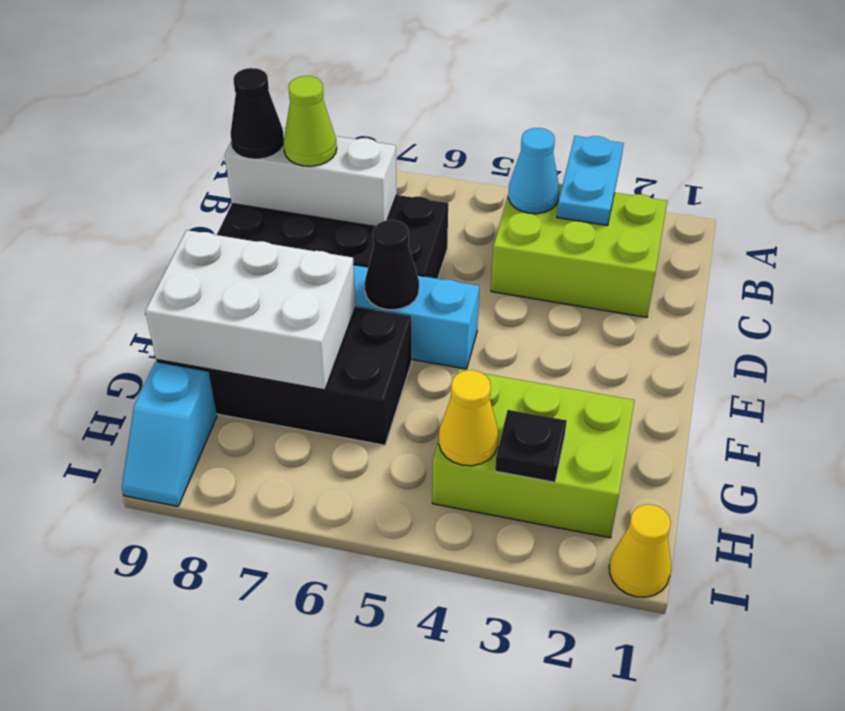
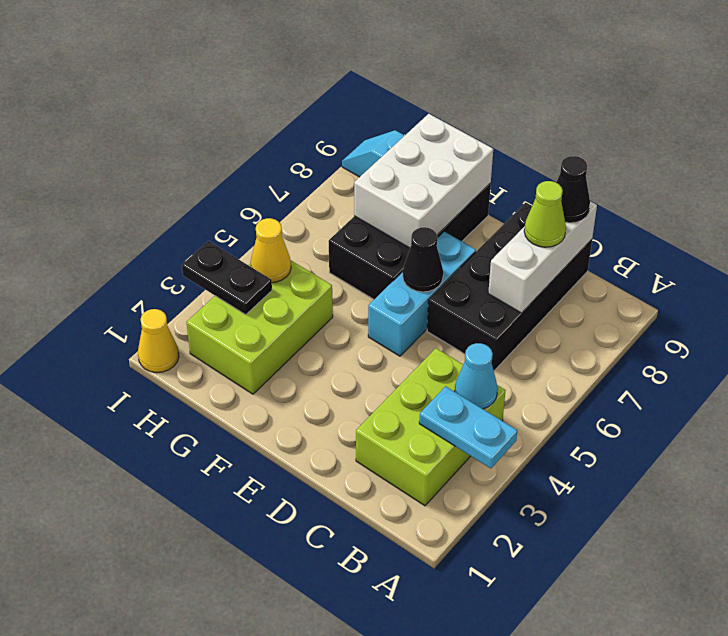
black plate H3 level 2 -> black plate H3:I3 level 2

